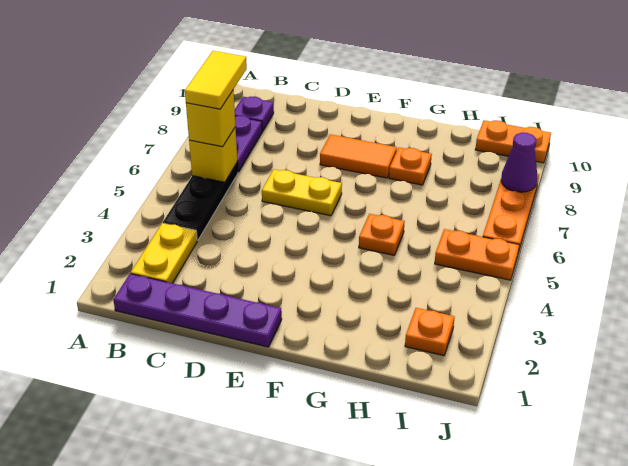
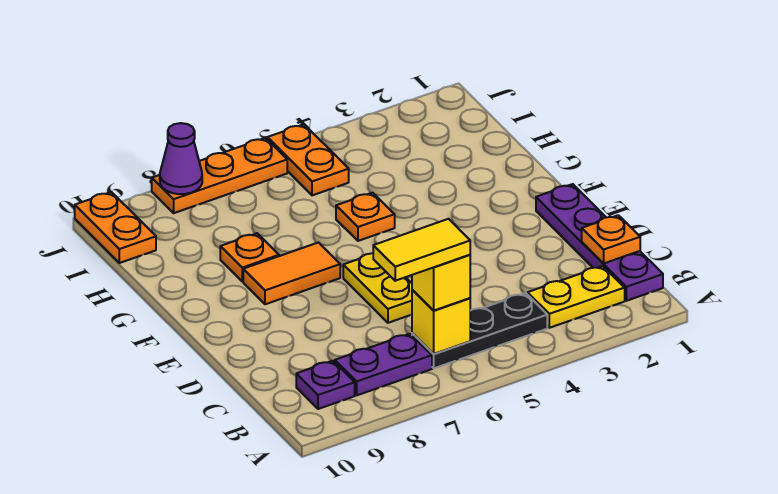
orange tile E8:F8 level 1 -> orange tile F7:F8 level 1
orange plate I2 level 1 -> orange plate C1 level 2

